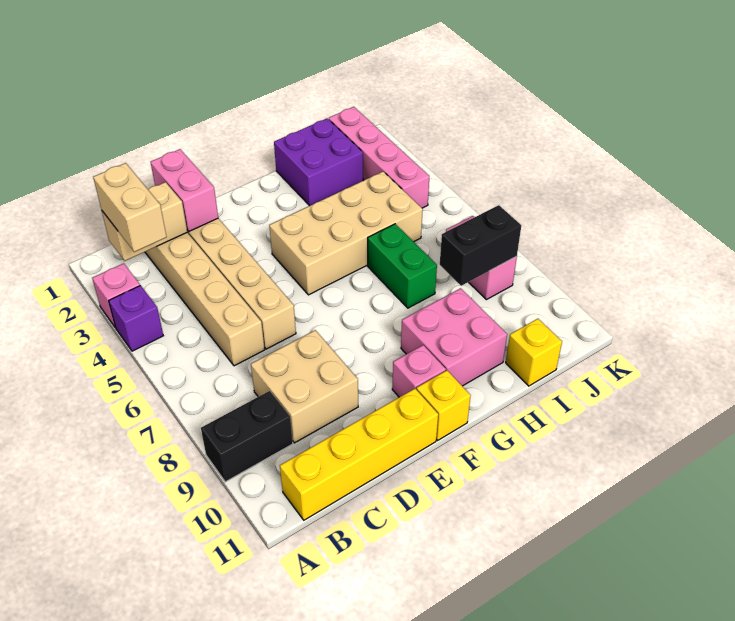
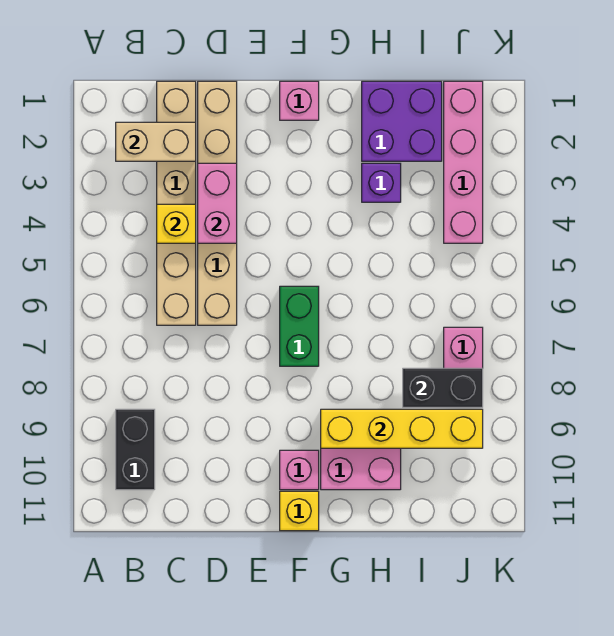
pink brick A3 level 1 -> pink brick F1 level 1
purple brick A4 level 1 -> purple brick H3 level 1
black brick A9:B9 level 1 -> black brick B9:B10 level 1
tan brick B2:B3 level 3 -> none
yellow brick B11:E11 level 1 -> yellow brick G9:J9 level 2
tan brick C8:D9 level 1 -> none
pink brick D1:D2 level 2 -> pink brick D3:D4 level 2
tan brick F4:I5 level 1 -> none
green brick H6:H7 level 1 -> green brick F6:F7 level 1
yellow brick I11 level 1 -> yellow brick C4 level 2

